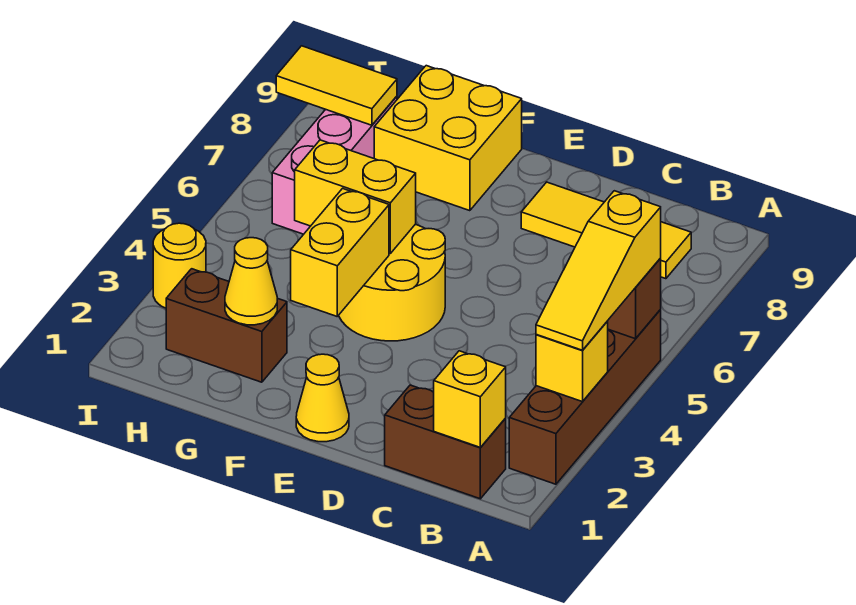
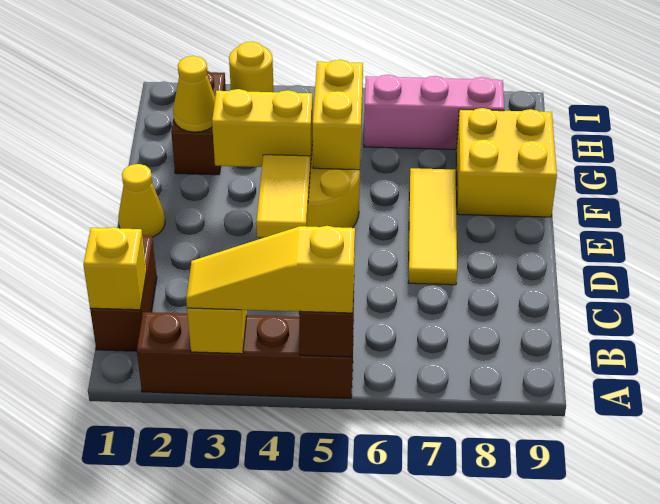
yellow tile B8:D8 level 1 -> yellow tile D7:F7 level 1
yellow tile H8:I8 level 2 -> yellow tile D4:E4 level 2

